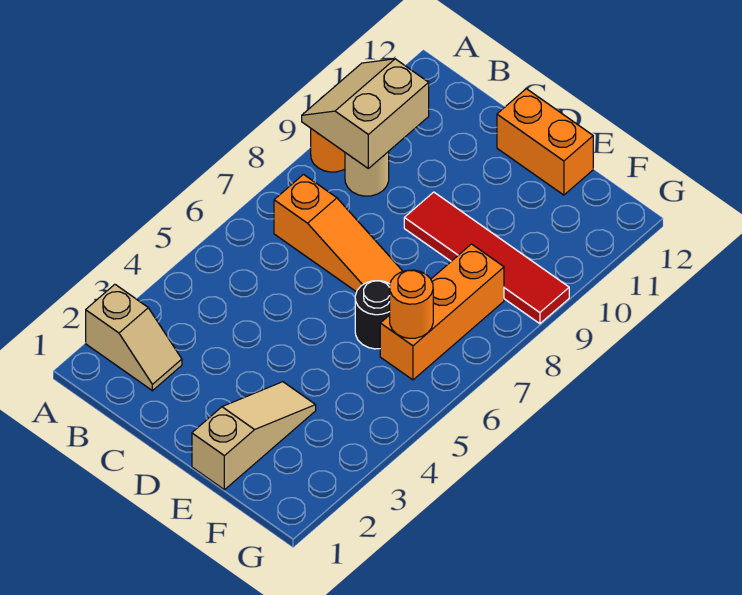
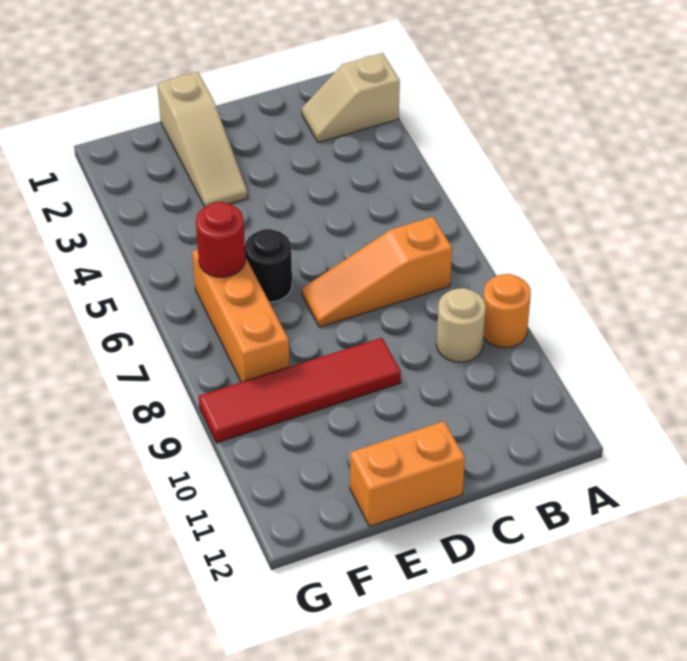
tan slope A9:B10 level 2 top B -> none
orange round brick F6 level 2 -> red round brick F6 level 2

